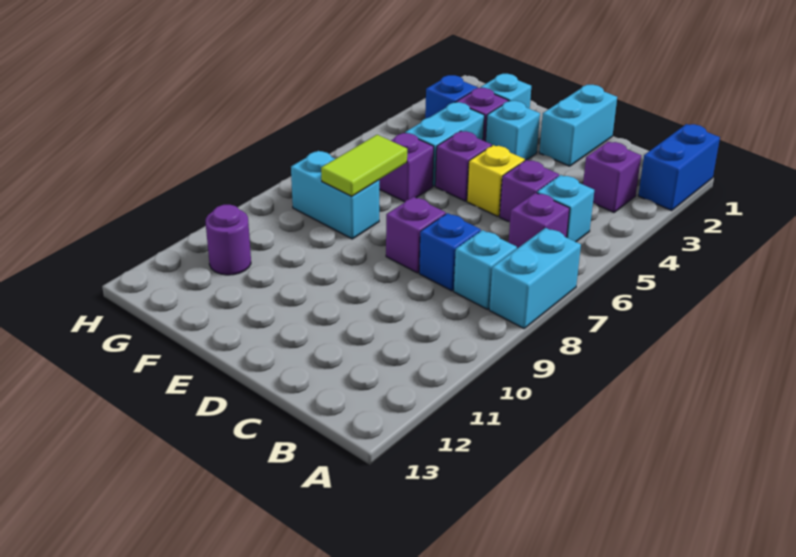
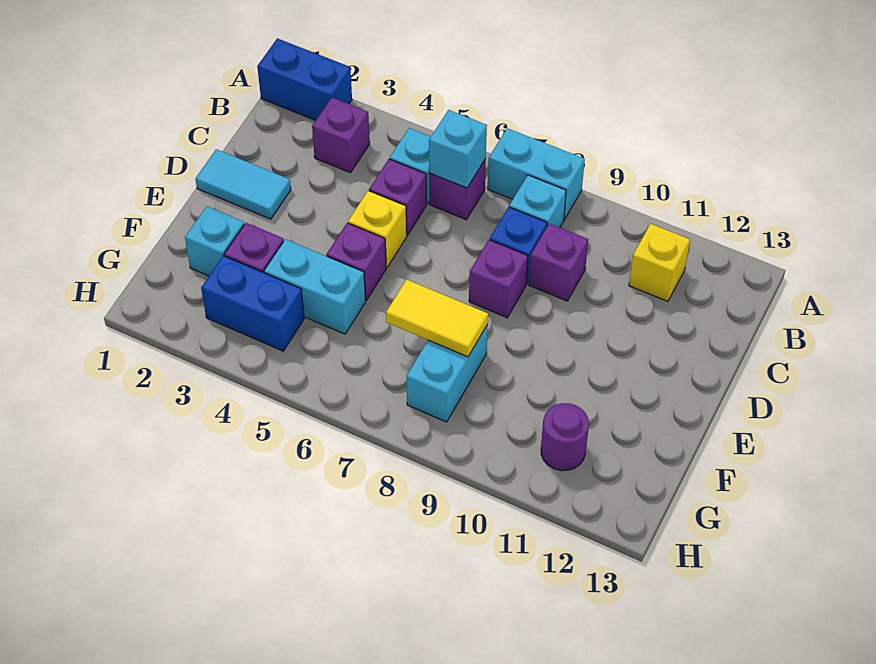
none -> yellow brick B11 level 1
cyan brick D1:D2 level 1 -> cyan tile D1:D2 level 1
cyan brick E3 level 1 -> cyan brick B6 level 2
purple brick F6 level 1 -> purple brick C9 level 1
lime tile F7:F8 level 2 -> yellow tile F7:F8 level 2
blue brick G3 level 1 -> blue brick G3:G4 level 1

